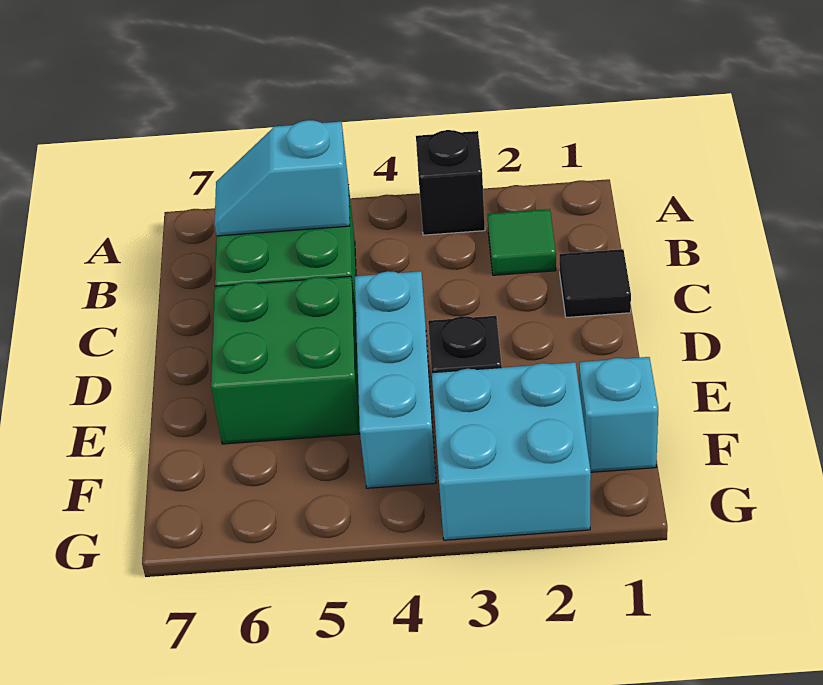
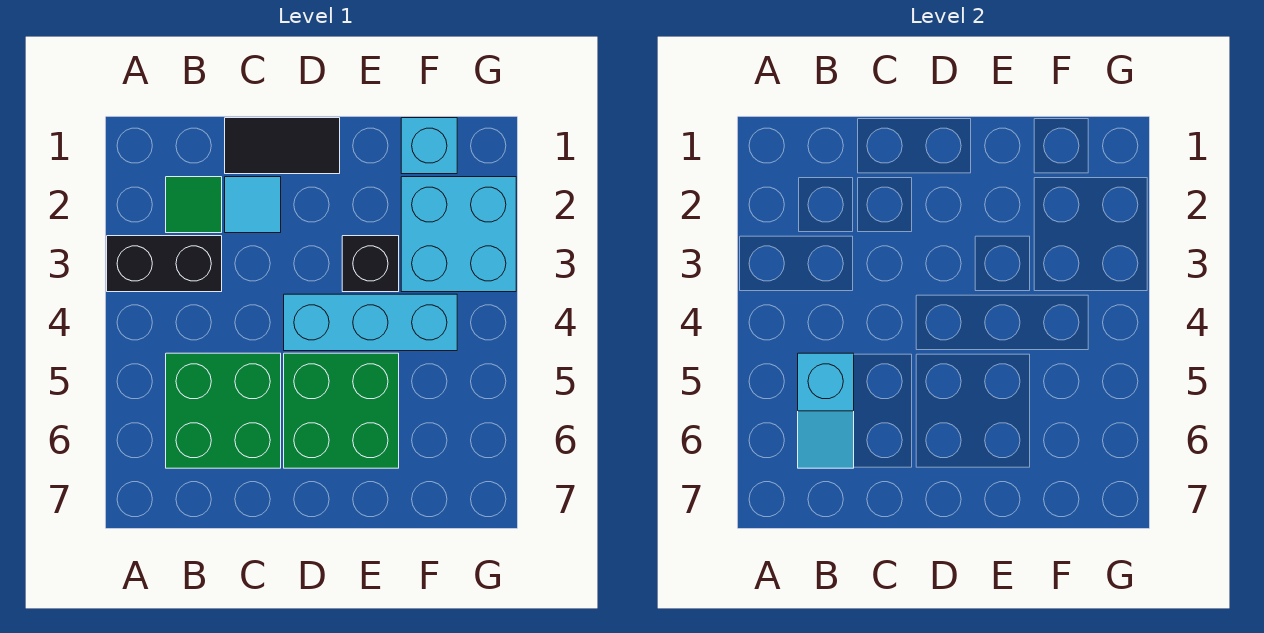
black brick A3 level 1 -> black brick A3:B3 level 1
black tile C1 level 1 -> black tile C1:D1 level 1
none -> cyan tile C2 level 1

